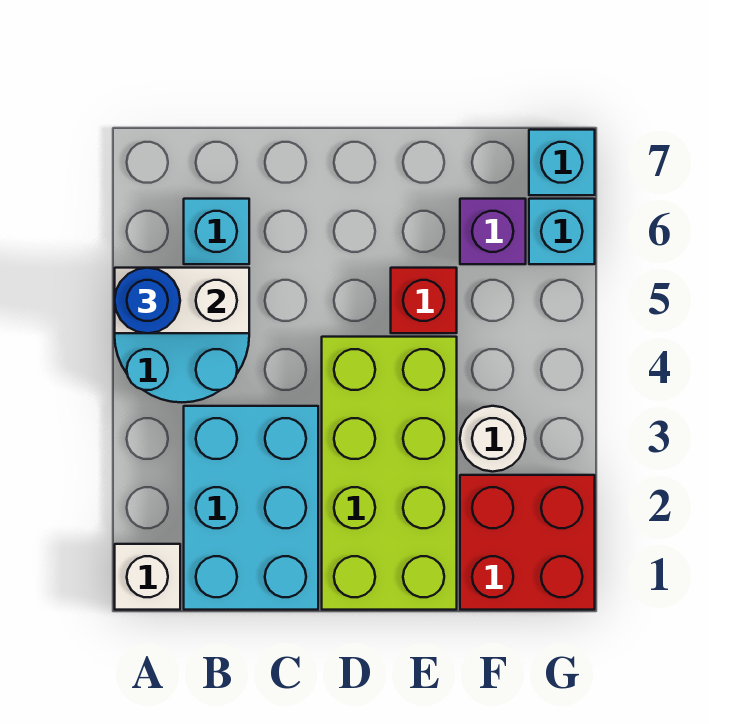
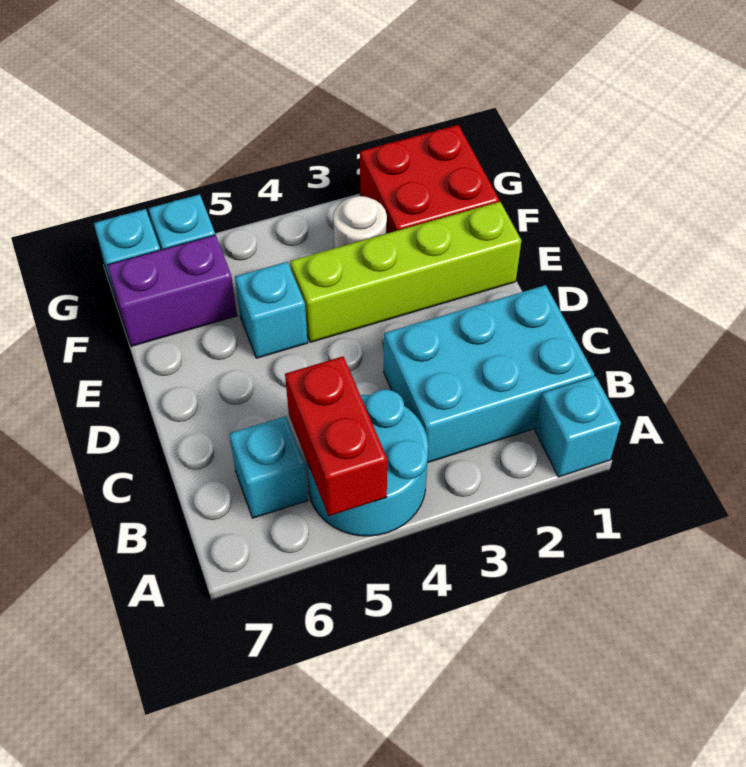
white brick A1 level 1 -> cyan brick A1 level 1
white brick A5:B5 level 2 -> red brick A5:B5 level 2
blue round brick A5 level 3 -> none
lime brick D1:E4 level 1 -> lime brick E1:E4 level 1
red brick E5 level 1 -> cyan brick E5 level 1
purple brick F6 level 1 -> purple brick F6:F7 level 1

